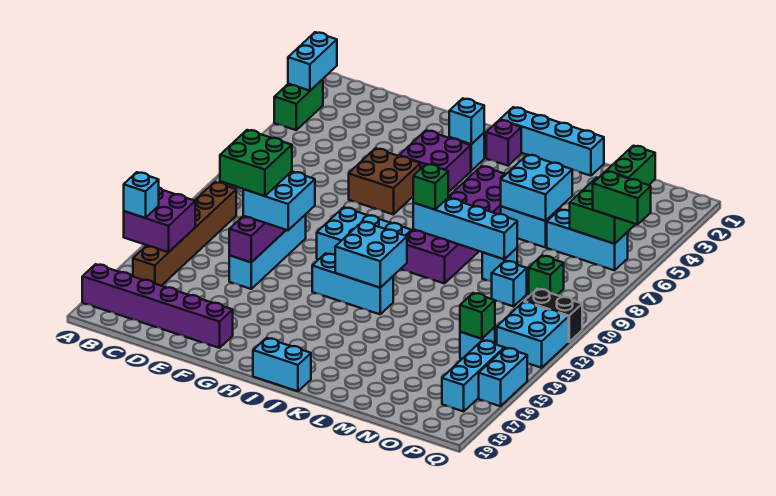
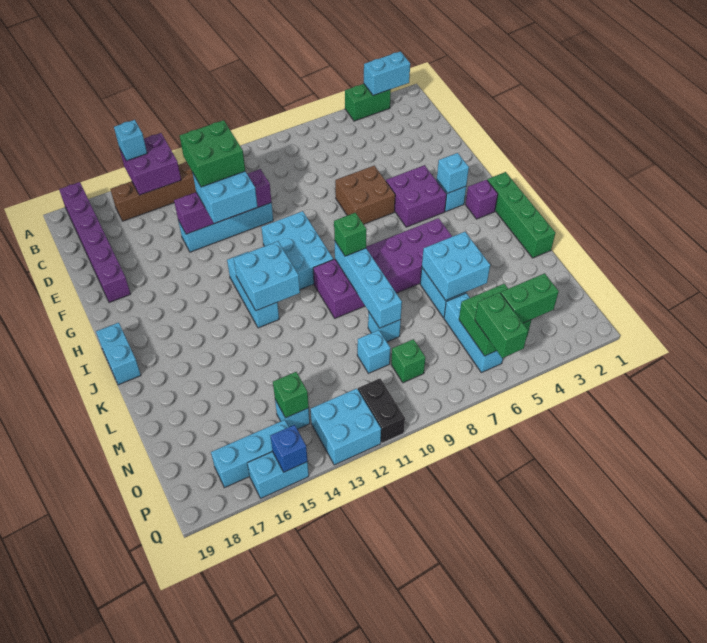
cyan brick I1:L1 level 1 -> green brick I1:L1 level 1
none -> blue brick Q15 level 2

